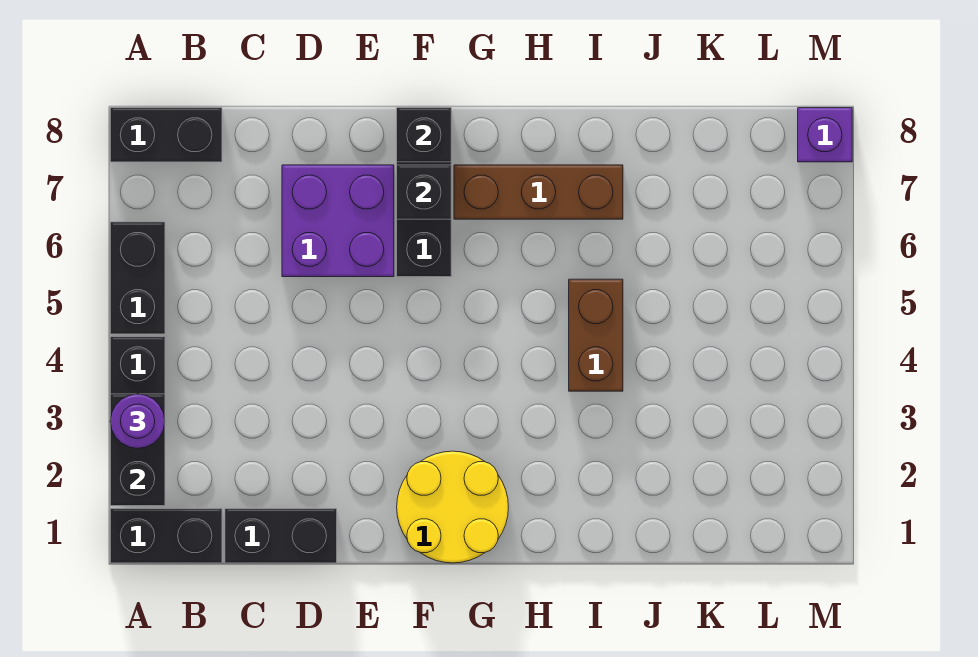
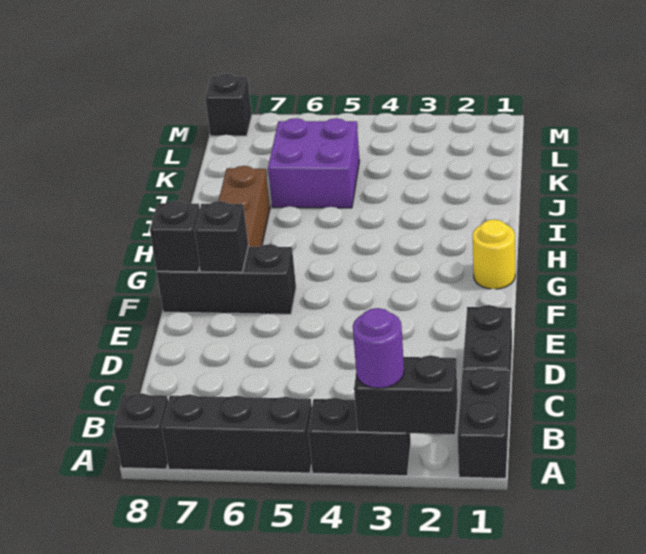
black brick A5:A6 level 1 -> black brick A5:A7 level 1
black brick A8:B8 level 1 -> black brick A8 level 1
purple brick D6:E7 level 1 -> purple brick J5:K6 level 1
yellow round brick F1:G2 level 1 -> yellow round brick G1 level 1
brown brick I4:I5 level 1 -> none
purple brick M8 level 1 -> black brick M8 level 1

